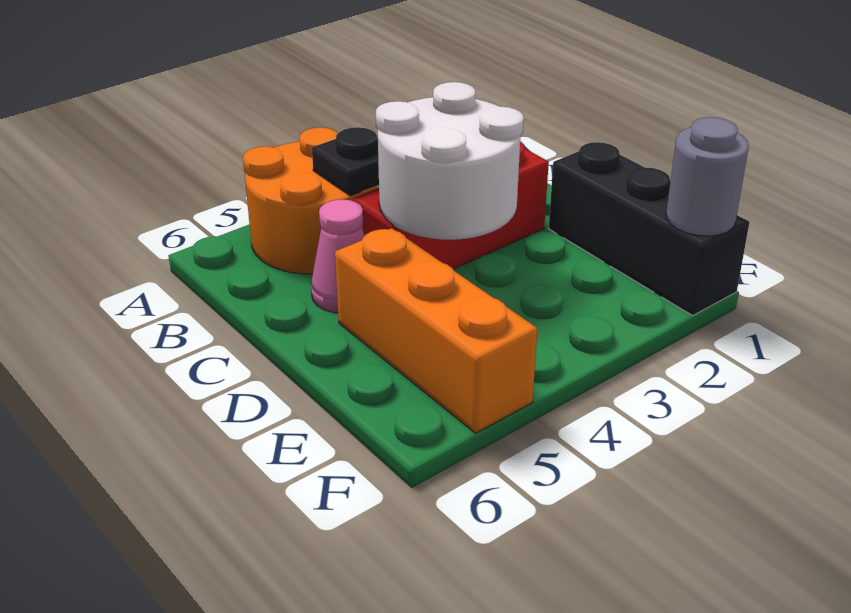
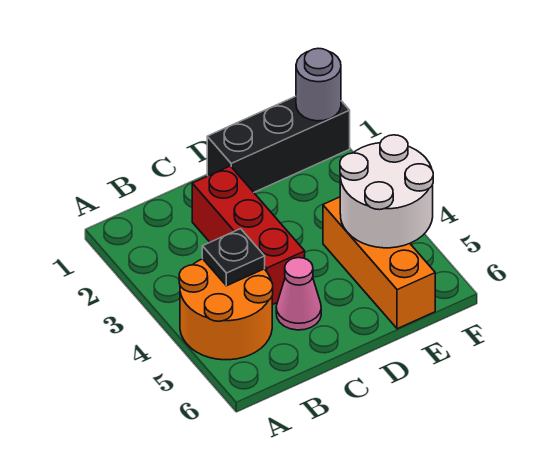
white round brick C3:D4 level 2 -> white round brick E4:F5 level 2
orange brick D5:F5 level 1 -> orange brick E4:E6 level 1

